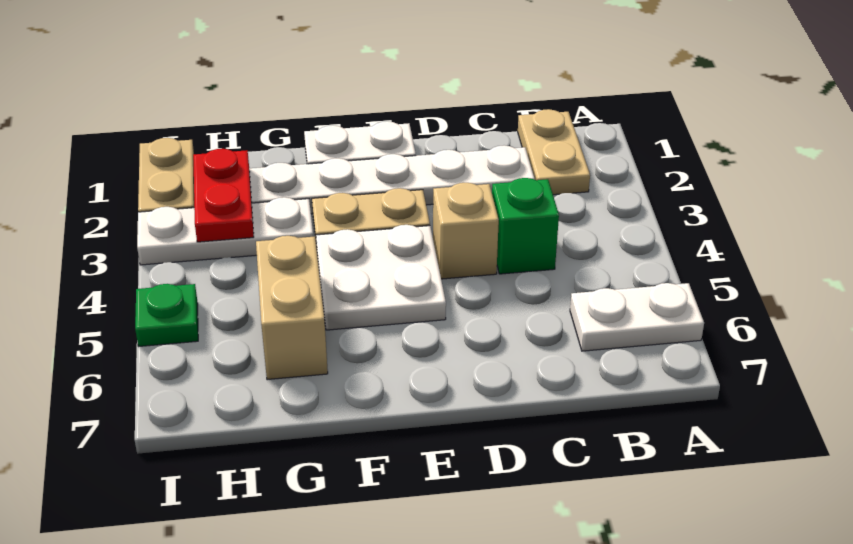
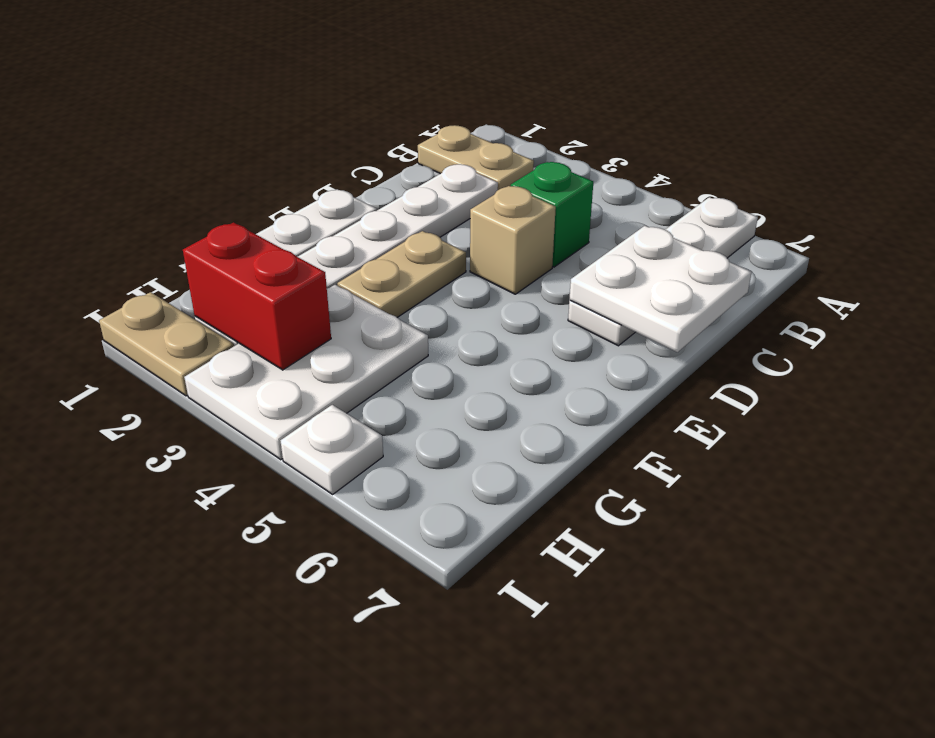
white plate A6:B6 level 1 -> white plate A6:D6 level 1
white plate E4:F5 level 1 -> white plate C6:D7 level 2
white plate G3:I3 level 1 -> white plate G3:I4 level 1
tan brick G5:G6 level 1 -> none
red plate H2:H3 level 2 -> red brick H2:H3 level 2
green plate I5 level 1 -> white plate I5 level 1

